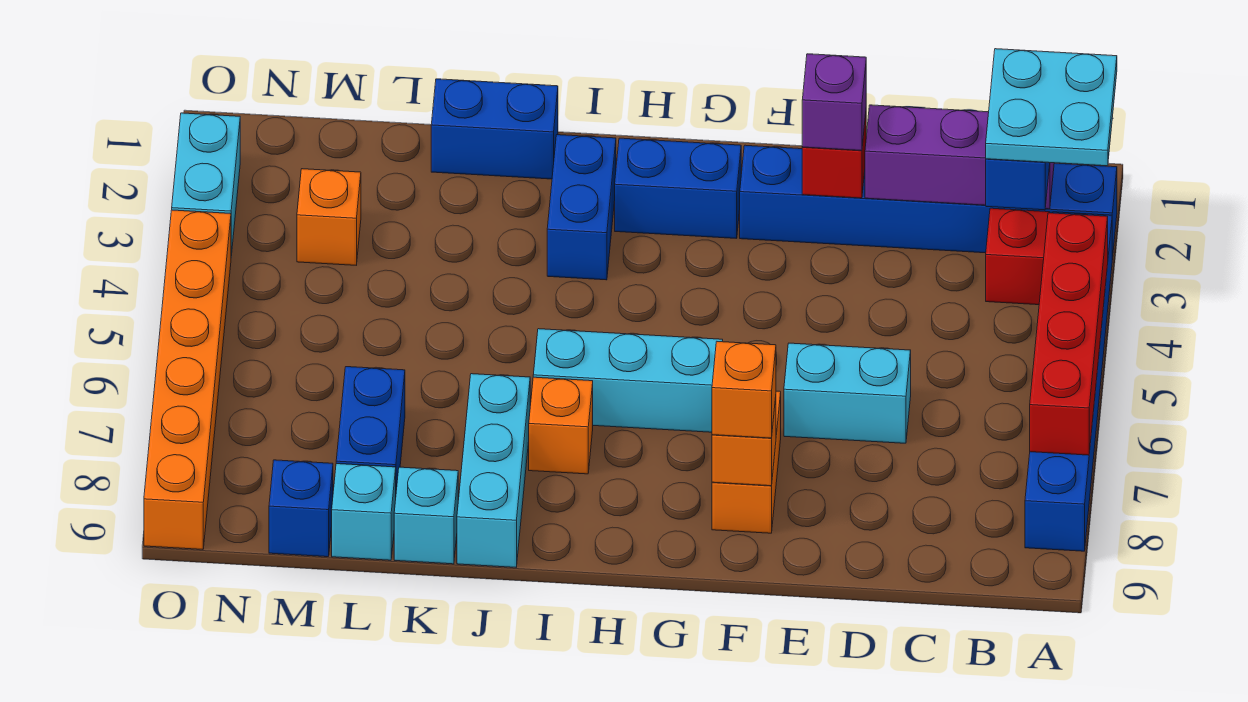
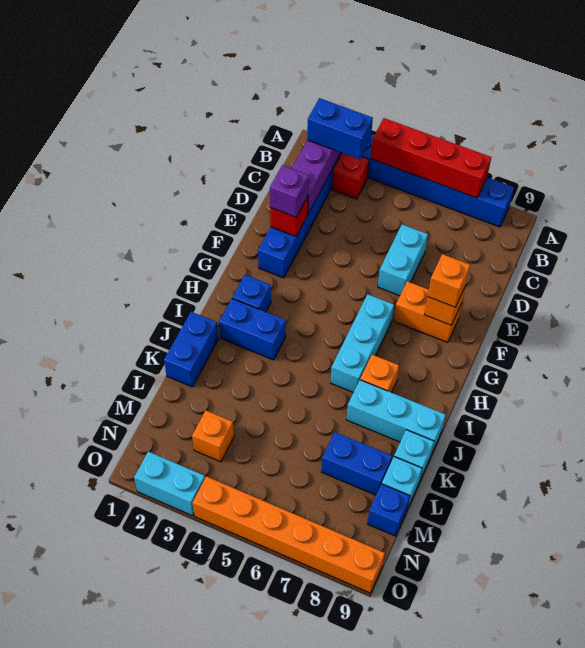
cyan plate A2:B3 level 4 -> none
blue brick G2:H2 level 1 -> blue brick H2 level 1

